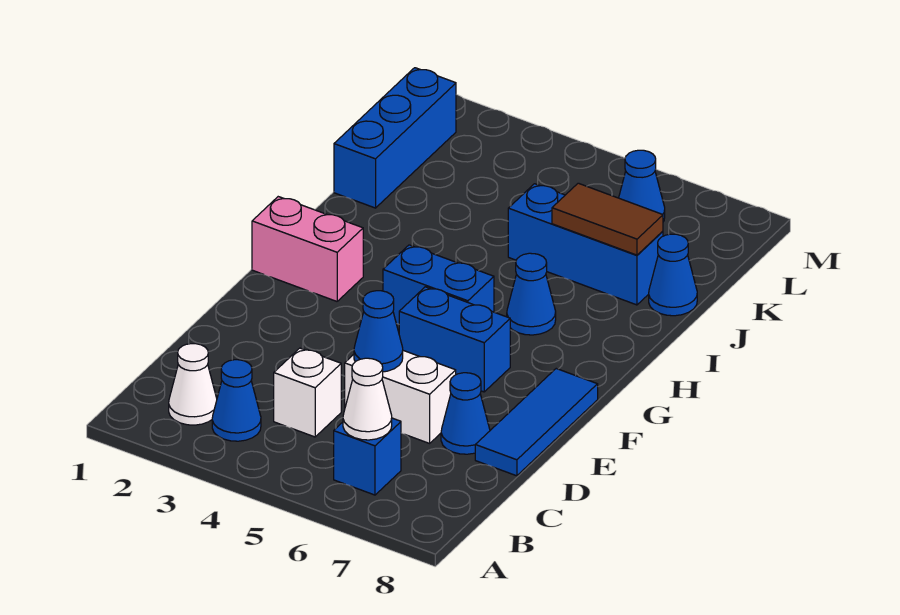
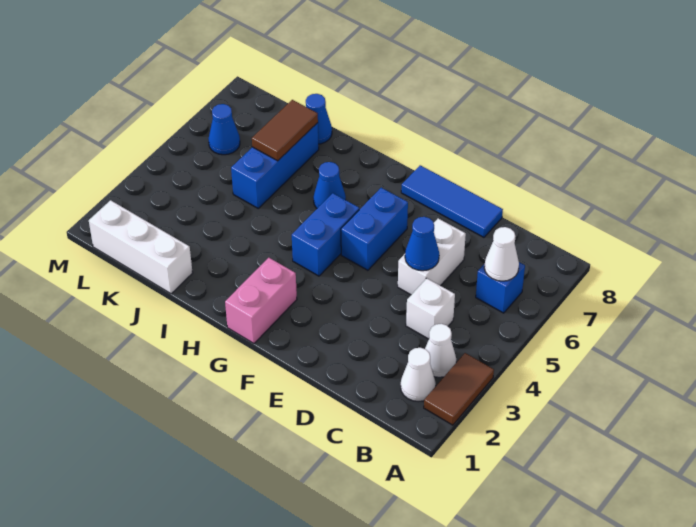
none -> brown tile A2:A3 level 1
blue cone B3 level 1 -> white cone B3 level 1
blue cone D7 level 1 -> none
blue brick J1:L1 level 1 -> white brick J1:L1 level 1

